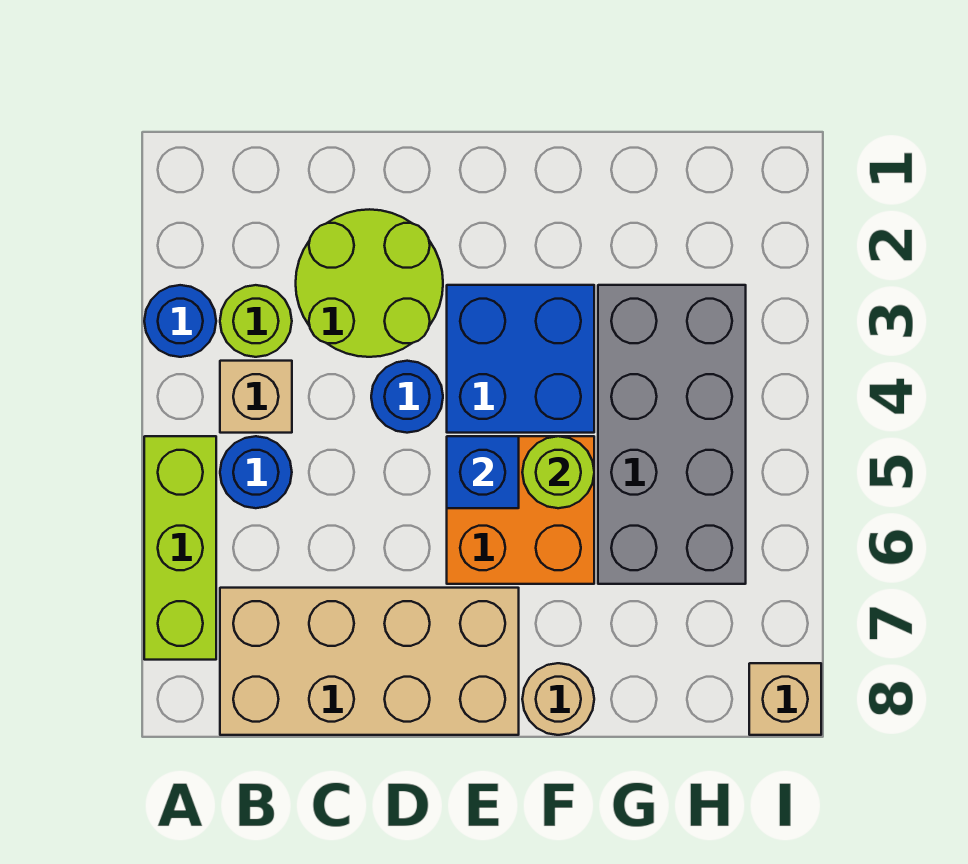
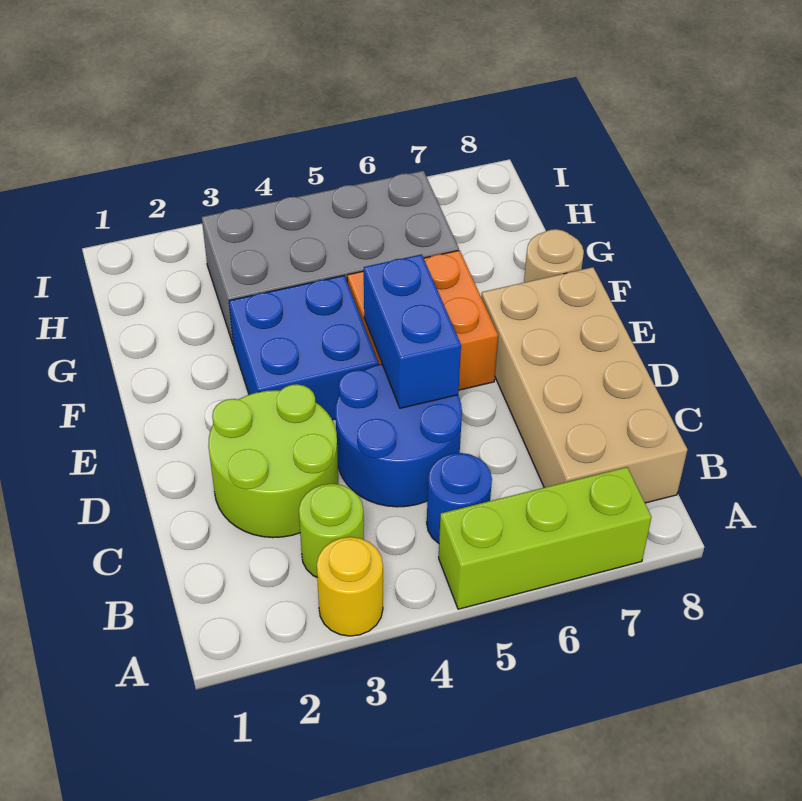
blue round brick A3 level 1 -> yellow round brick A3 level 1
tan brick B4 level 1 -> none
blue round brick D4 level 1 -> blue round brick C4:D5 level 1
blue brick E5 level 2 -> blue brick D5:E5 level 2
lime round brick F5 level 2 -> none
tan brick I8 level 1 -> none

